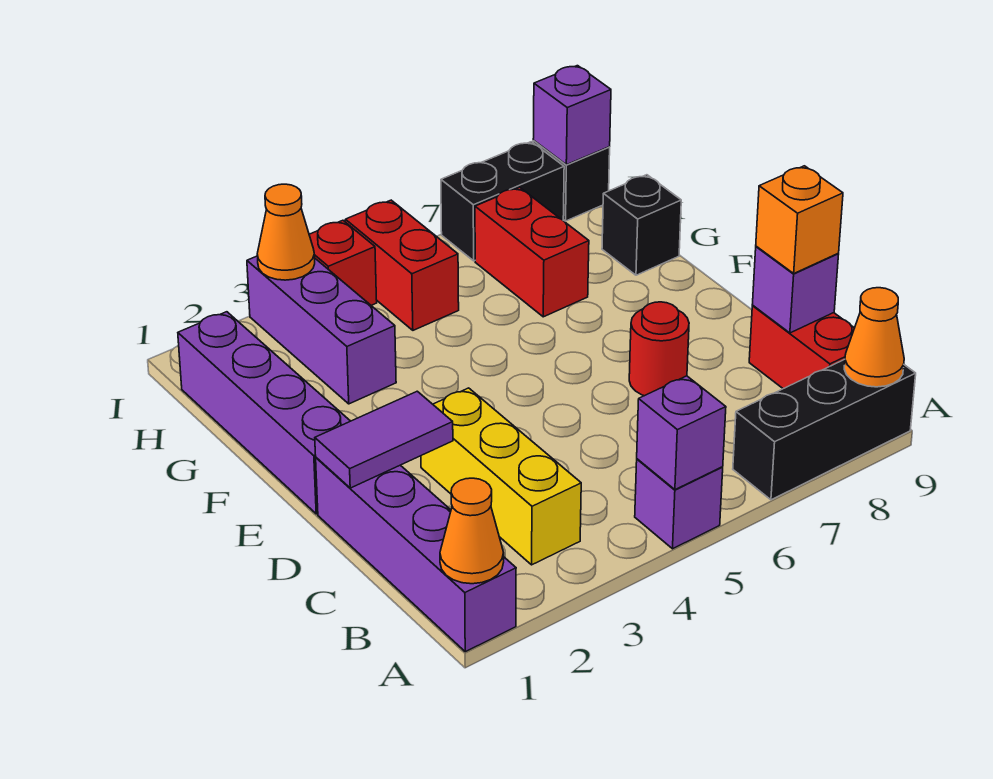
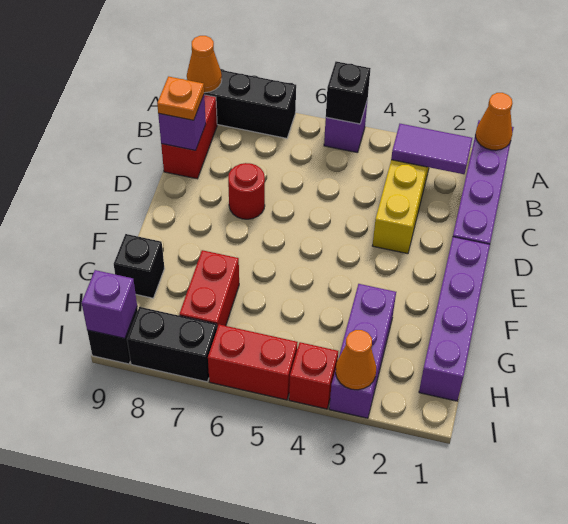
purple brick A5 level 2 -> black brick A5 level 2
orange brick C9 level 3 -> orange plate C9 level 3
purple tile D1:D2 level 2 -> purple tile B2:B3 level 2
red brick H5:I5 level 1 -> red brick I5:I6 level 1

